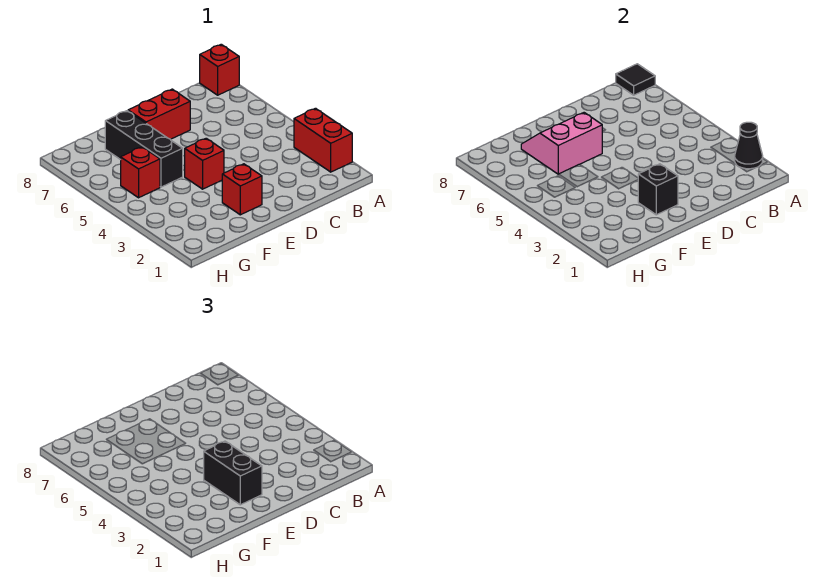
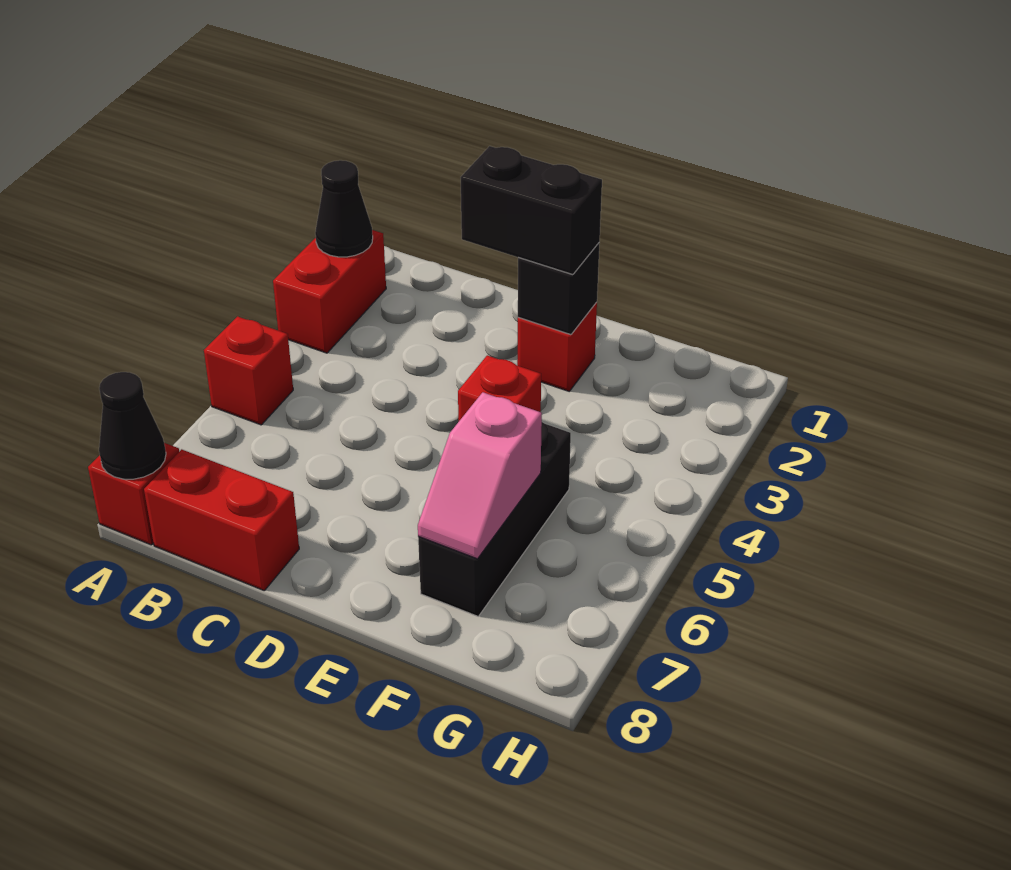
black tile A8 level 2 -> black cone A8 level 2
red brick D7:E7 level 1 -> red brick B8:C8 level 1
black brick E2:E3 level 3 -> black brick D2:E2 level 3
pink slope E6:F7 level 2 top 6 -> pink slope F6:F7 level 2 top 6
red brick G5 level 1 -> red brick A5 level 1

